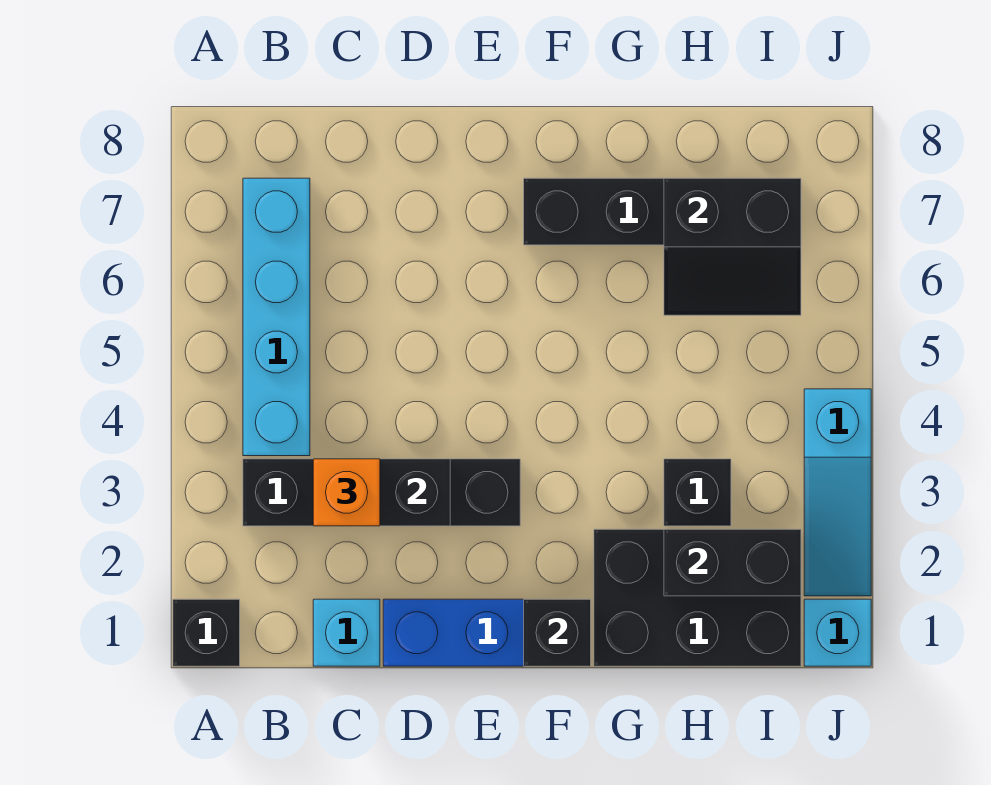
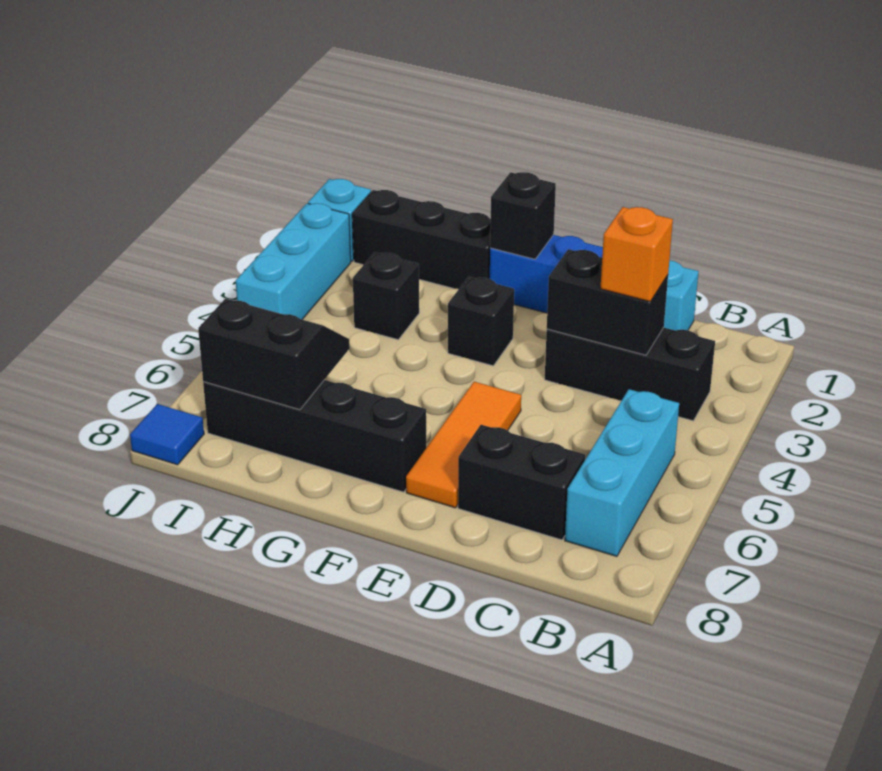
black brick A1 level 1 -> black brick F3 level 1
black brick B3:E3 level 1 -> black brick B3:D3 level 1
cyan brick B4:B7 level 1 -> cyan brick B5:B7 level 1
none -> orange tile E5:E7 level 1
black brick G1:I2 level 1 -> black brick G1:I1 level 1
black brick H2:I2 level 2 -> black brick C7:D7 level 1
cyan slope J2:J4 level 1 top 4 -> cyan brick J2:J4 level 1
none -> blue tile J8 level 1

